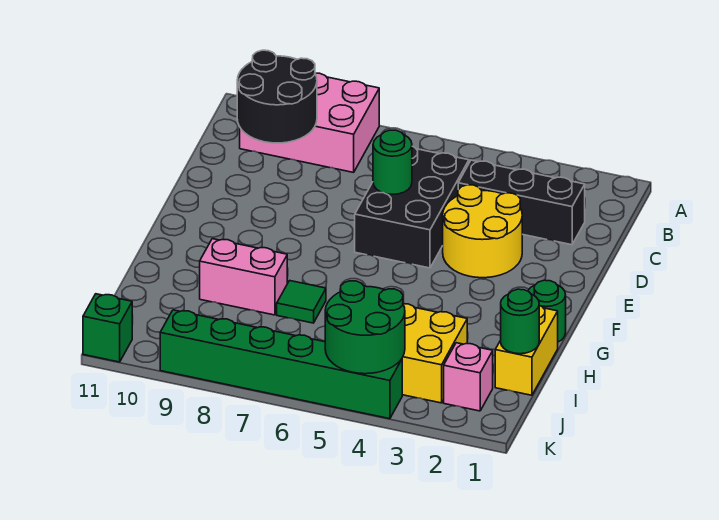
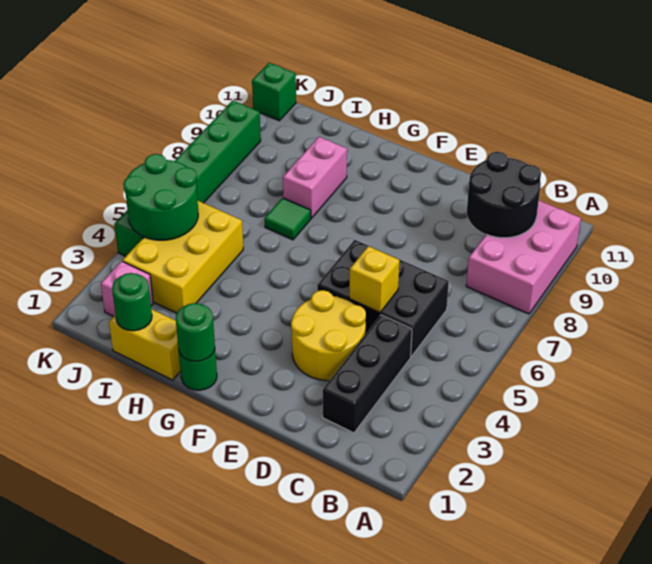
none -> yellow brick D5 level 2
green round brick D6 level 2 -> green round brick G1 level 2

